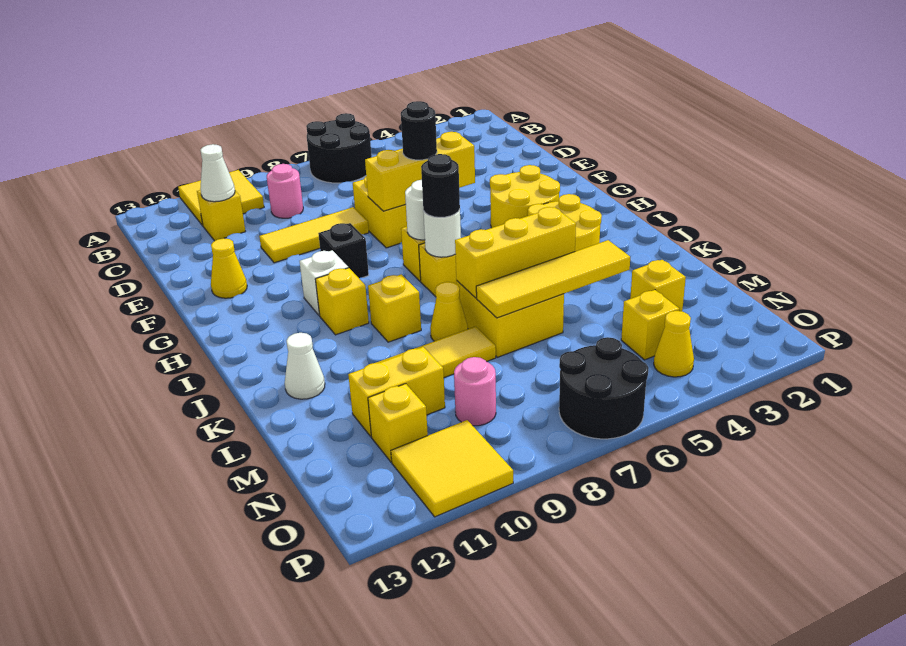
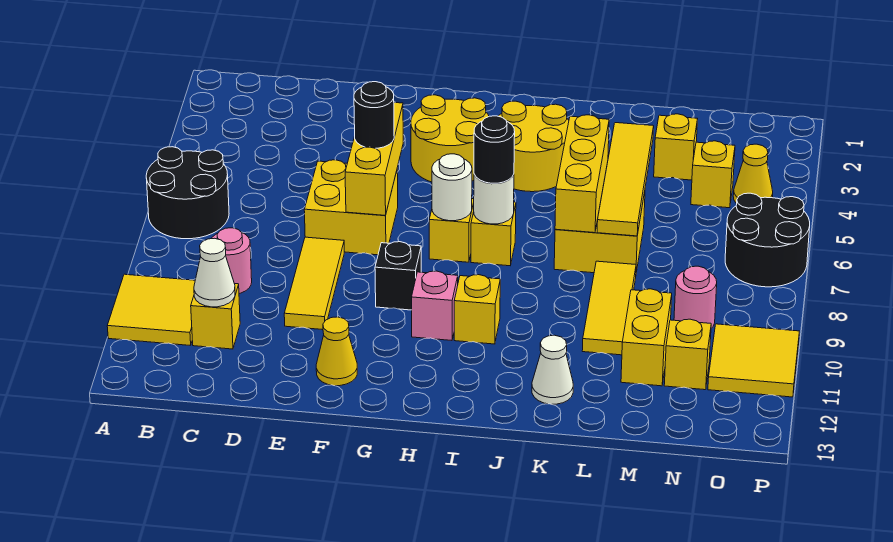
white brick H10 level 1 -> pink brick H10 level 1
yellow brick J9 level 1 -> none
yellow cone K8 level 1 -> none

